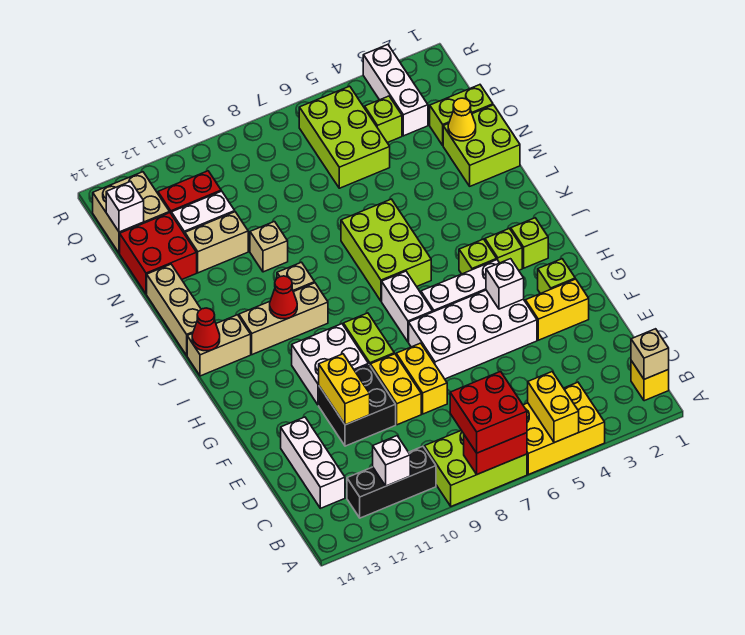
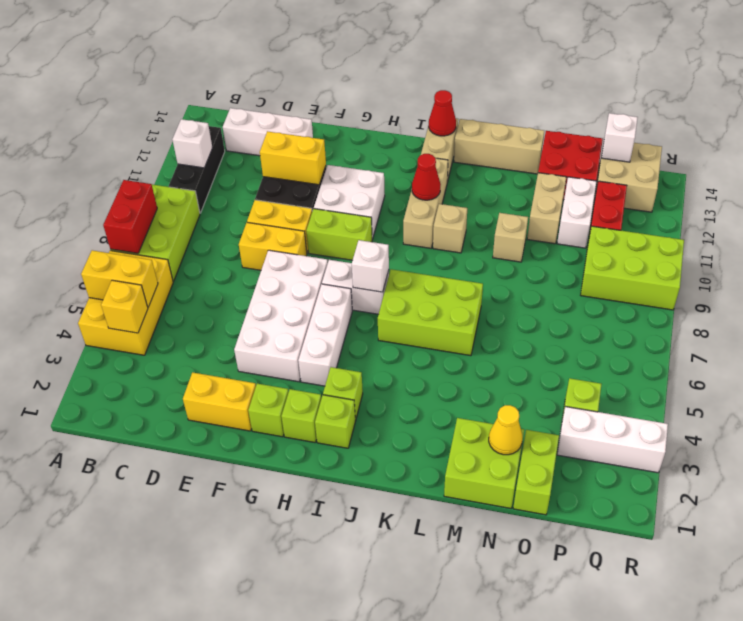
red brick A7:B8 level 3 -> none
yellow brick B1 level 1 -> yellow brick B4 level 2
tan brick B1 level 2 -> none
yellow brick F2:F3 level 1 -> yellow brick E2:F2 level 1
white brick G4 level 2 -> white brick I7 level 2
lime brick I4 level 1 -> lime brick H2 level 1
lime brick O5:Q6 level 1 -> lime brick P9:R10 level 1

